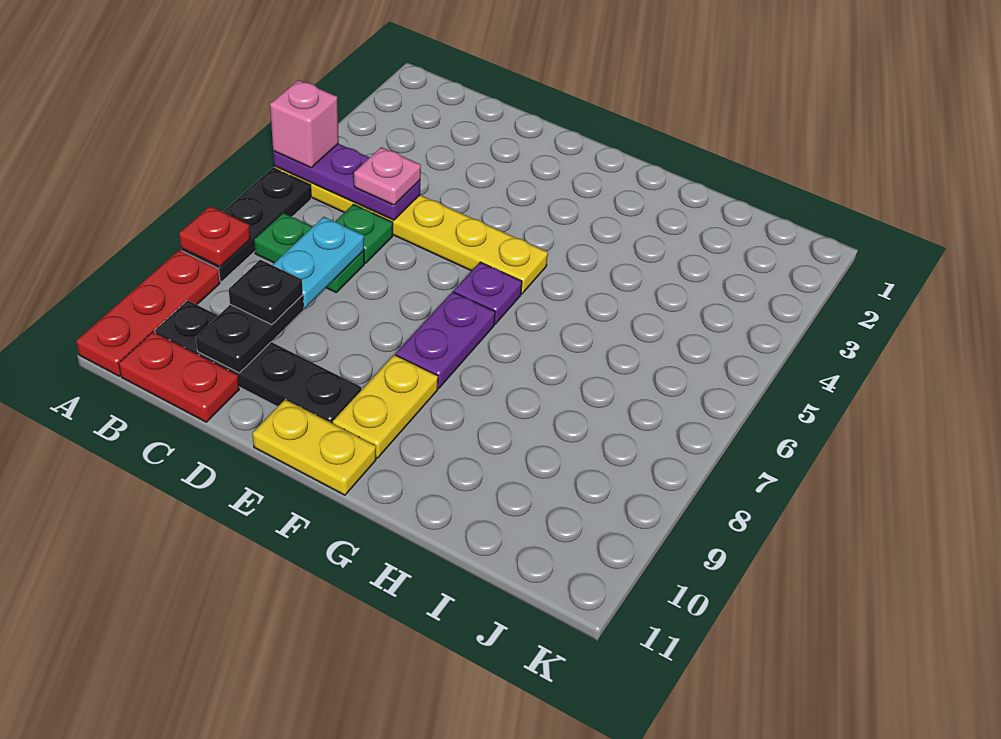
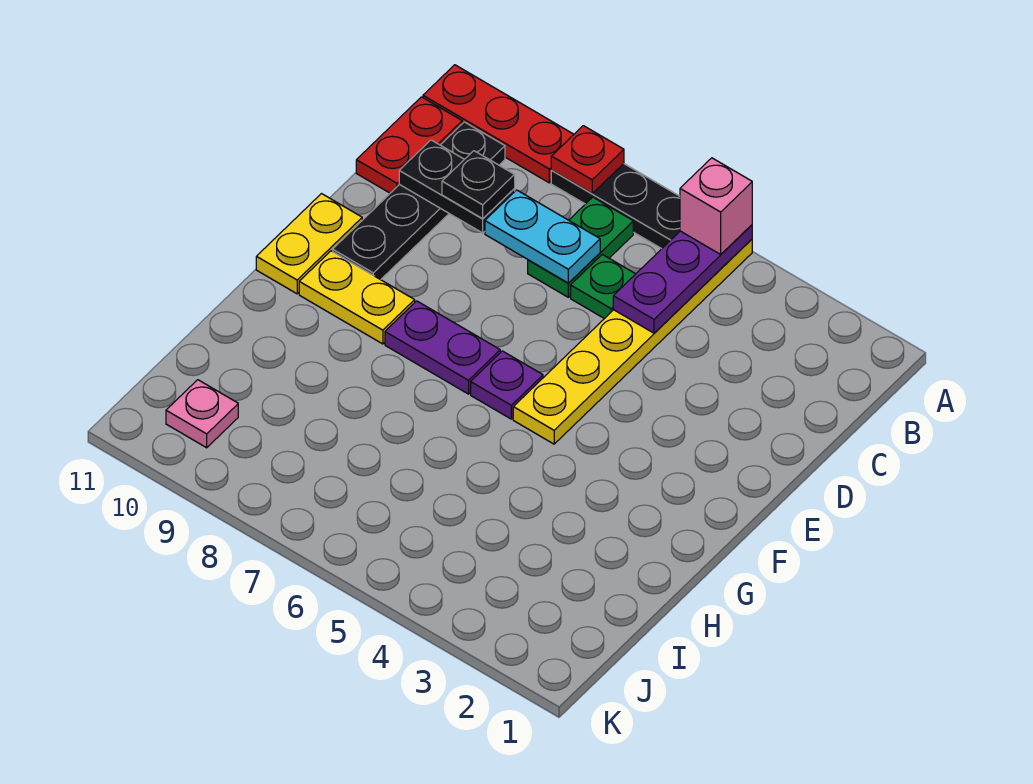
pink plate C5 level 3 -> pink plate J10 level 1

